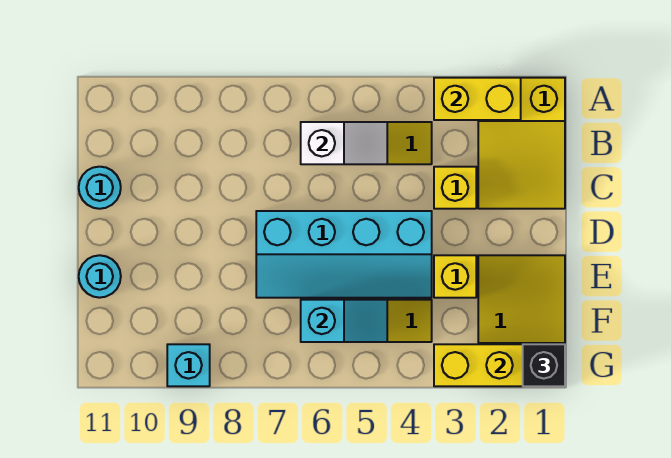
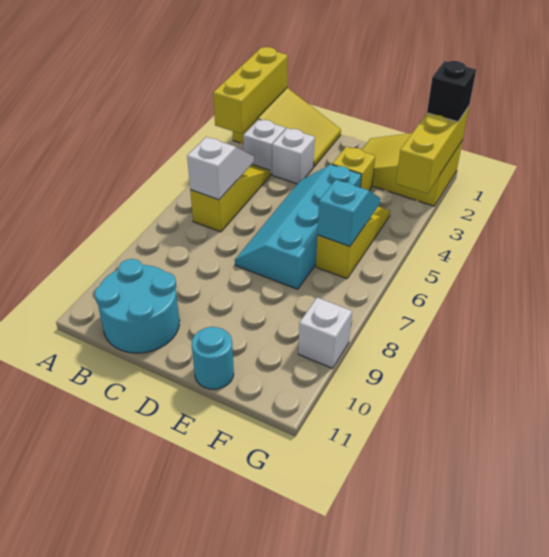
yellow brick A2:A3 level 2 -> yellow brick A1:A3 level 2
none -> white brick B3 level 1
yellow brick C3 level 1 -> white brick C3 level 1
cyan round brick C11 level 1 -> cyan round brick B10:C11 level 1
cyan slope D4:E7 level 1 top D -> cyan slope D4:E7 level 1 top E
cyan brick G9 level 1 -> white brick G9 level 1

